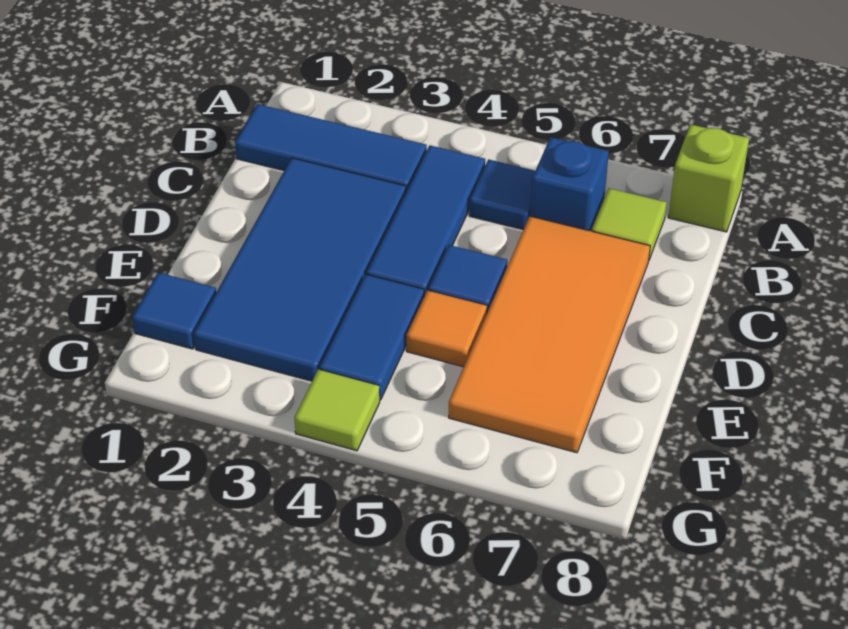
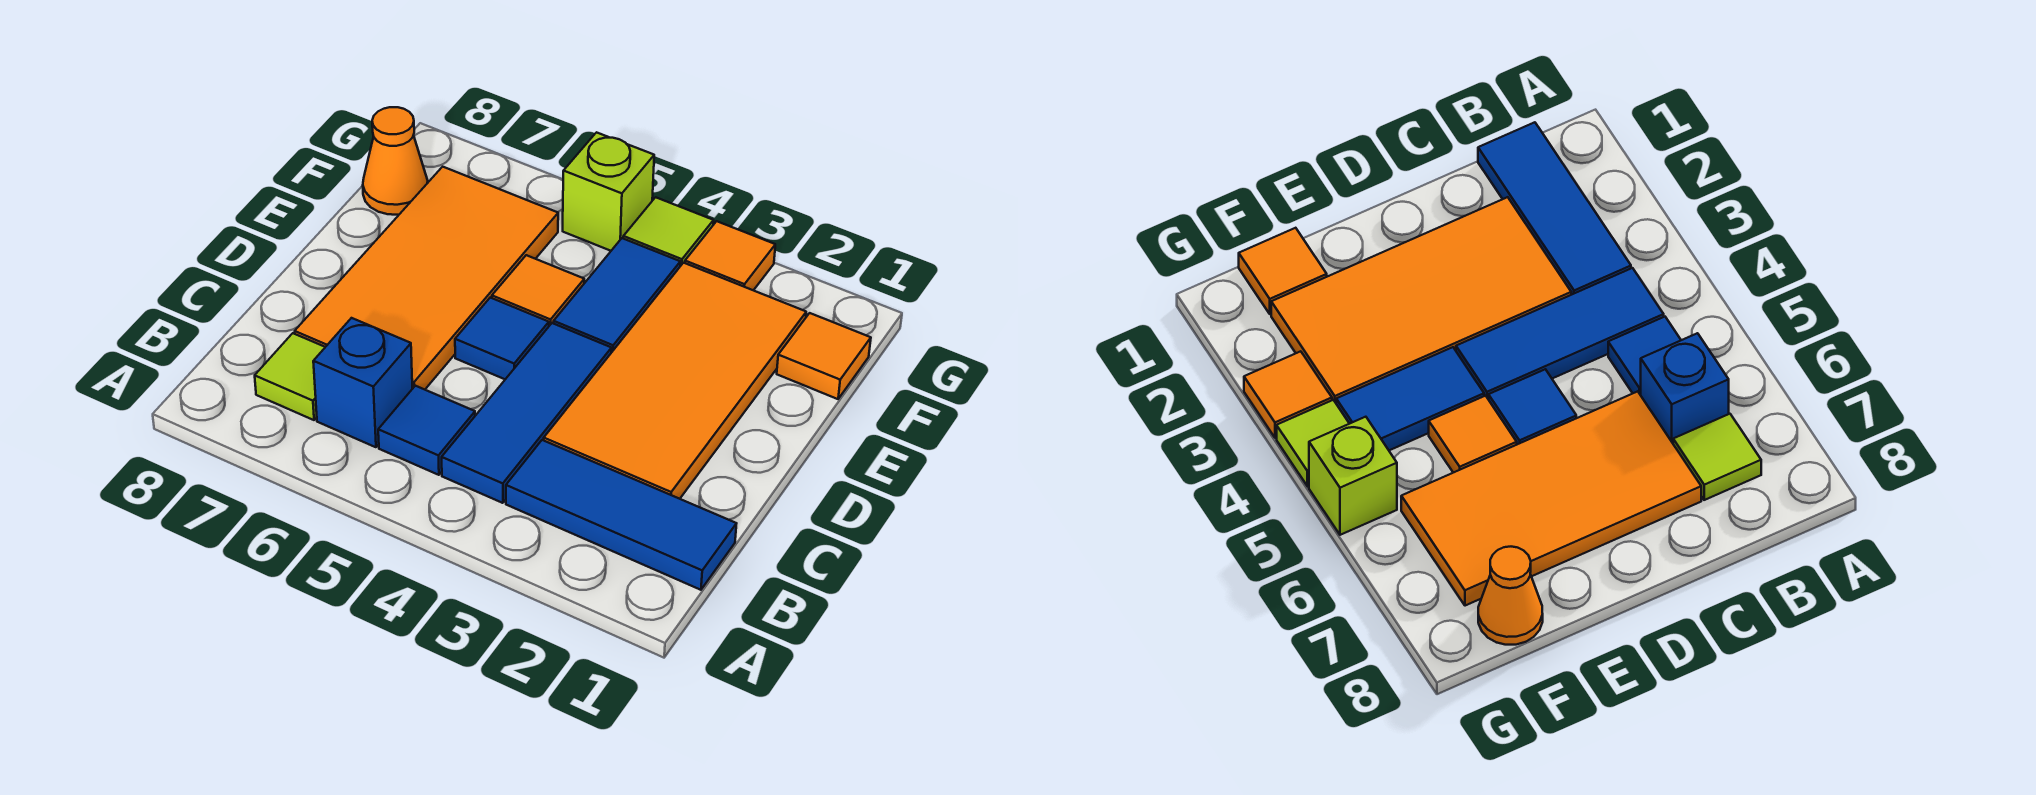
lime brick A8 level 1 -> lime brick G5 level 1
blue tile C2:F3 level 1 -> orange tile C2:F3 level 1
blue tile F1 level 1 -> orange tile F1 level 1
none -> orange cone F8 level 1
none -> orange tile G3 level 1

